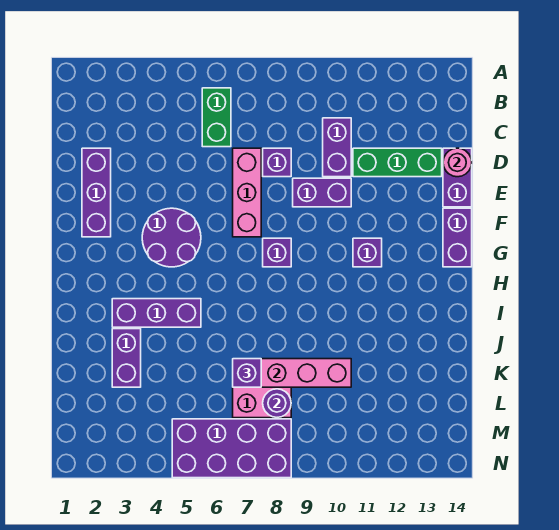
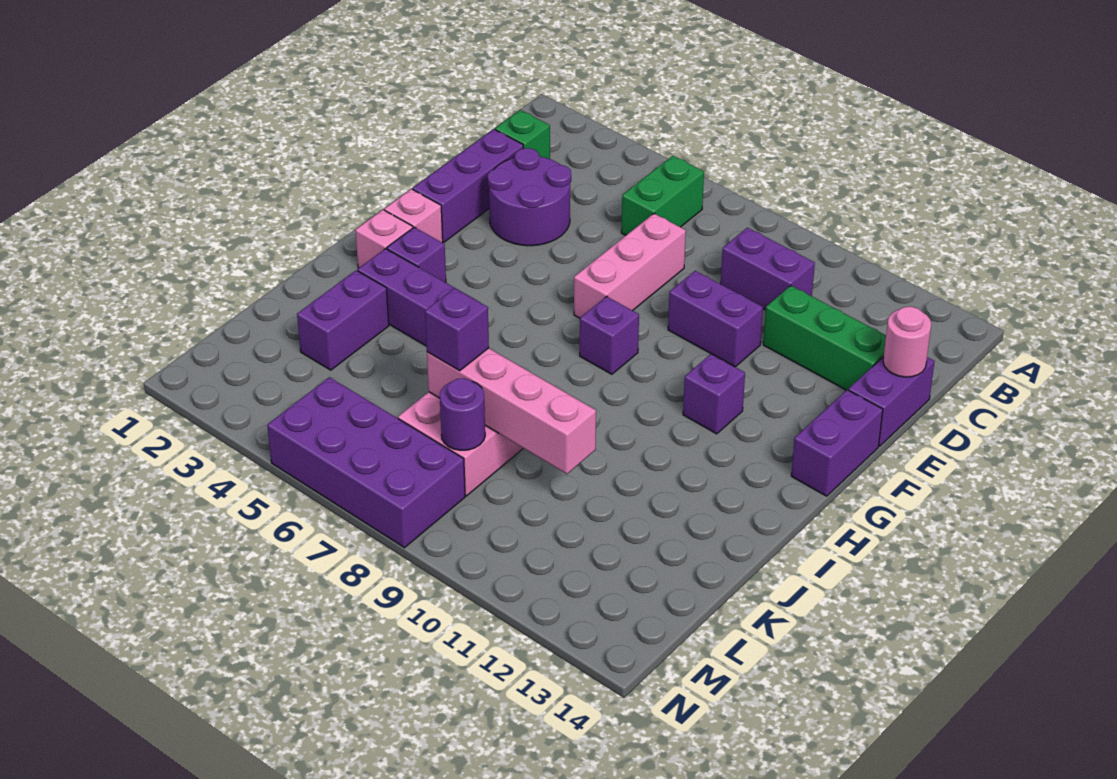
none -> green brick C2 level 1
purple brick C10:D10 level 1 -> purple brick C9:C10 level 1
purple brick D8 level 1 -> purple brick H3 level 1
purple round brick F4:G5 level 1 -> purple round brick D3:E4 level 1
none -> pink brick G2 level 1
none -> pink brick H2 level 1

